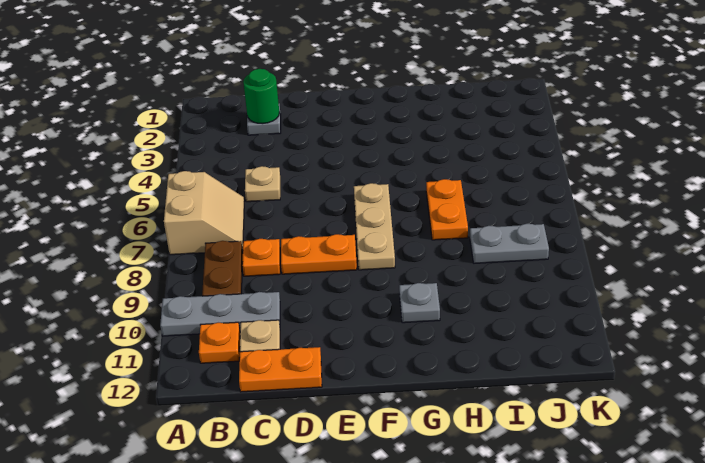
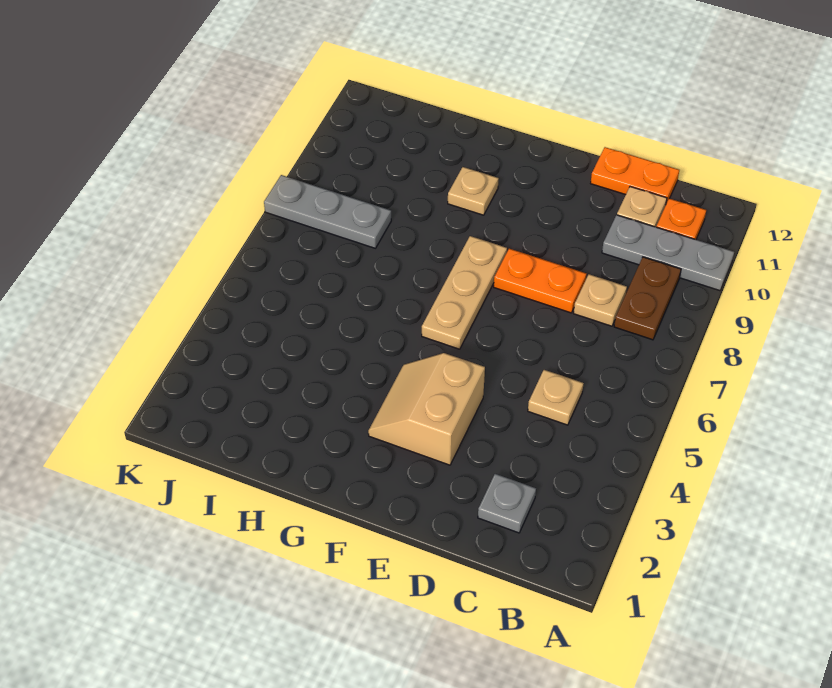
tan slope A6:B7 level 1 top A -> tan slope E3:F4 level 1 top E
green round brick C2 level 2 -> none
orange plate C8 level 1 -> tan plate C8 level 1
grey plate G10 level 1 -> tan plate G10 level 1
orange plate H6:H7 level 1 -> none
grey plate I8:J8 level 1 -> grey plate I8:K8 level 1

